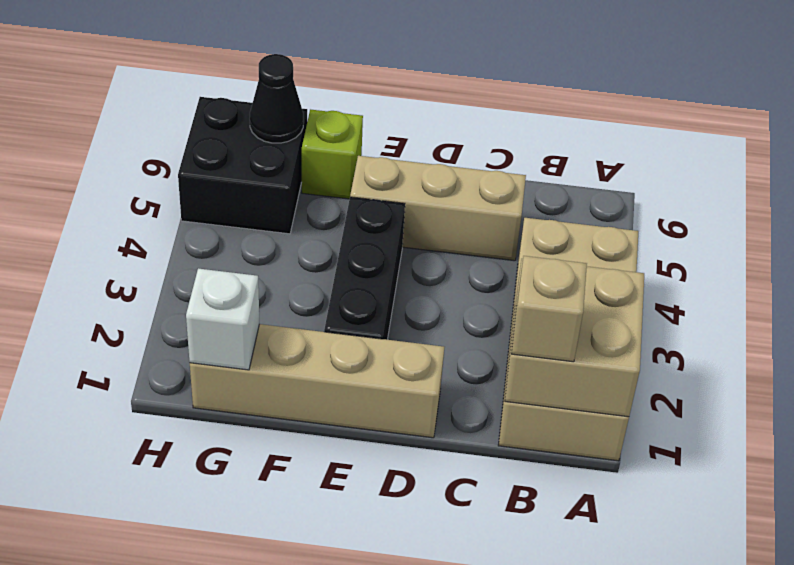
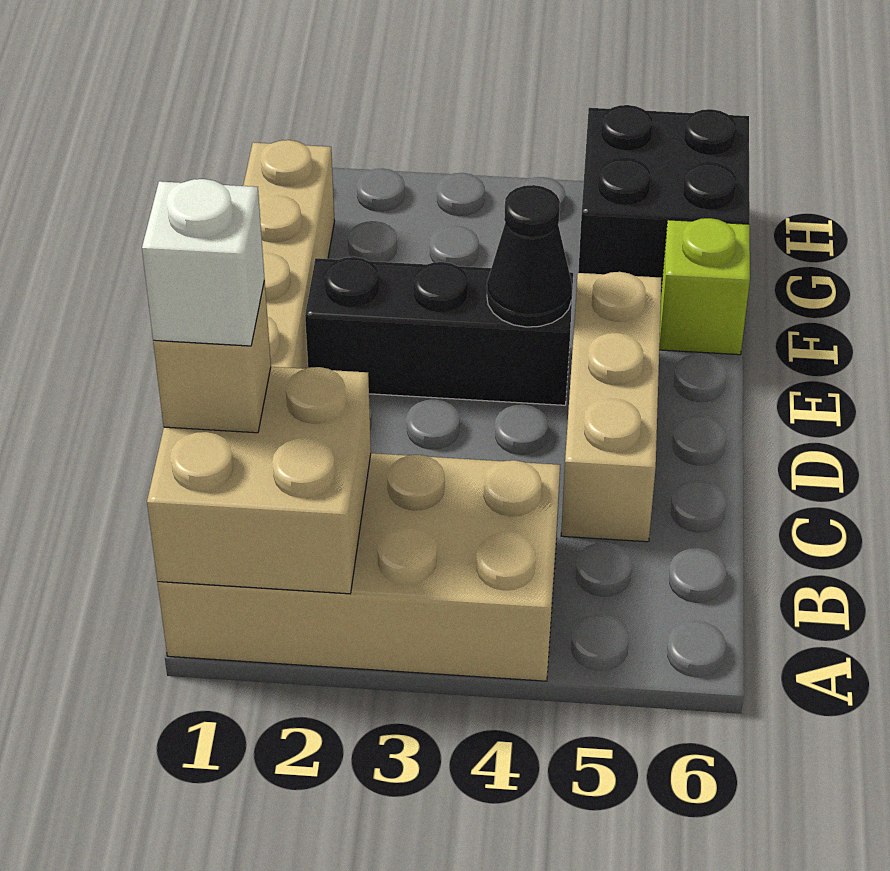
white brick G1 level 2 -> white brick B1 level 4
black cone G6 level 2 -> black cone E4 level 2

